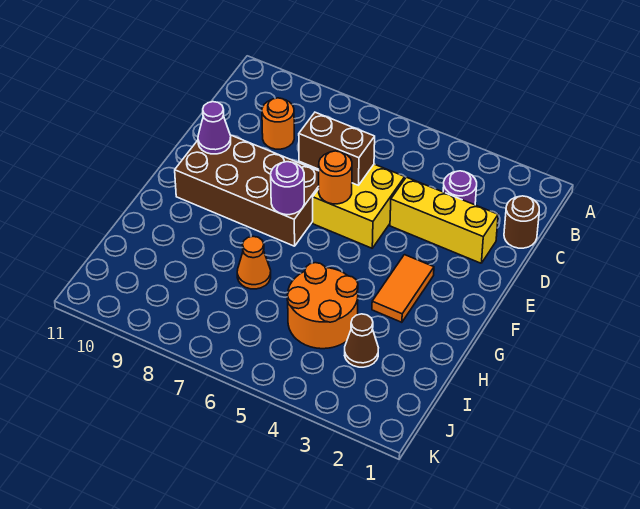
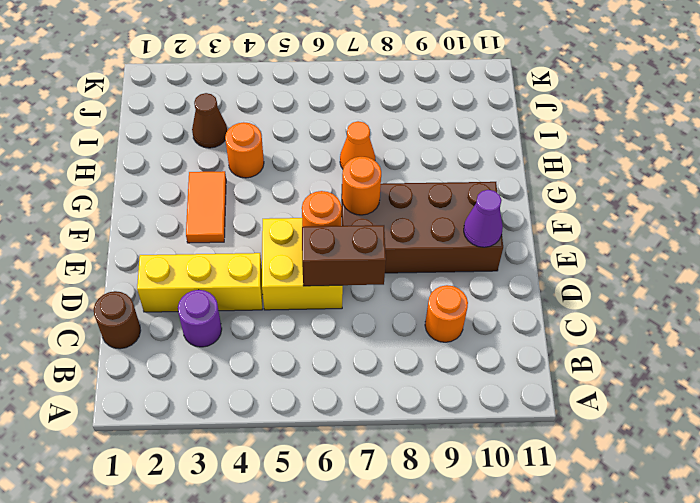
purple round brick F7 level 2 -> orange round brick F7 level 2
orange round brick H4:I5 level 1 -> orange round brick H4 level 1

